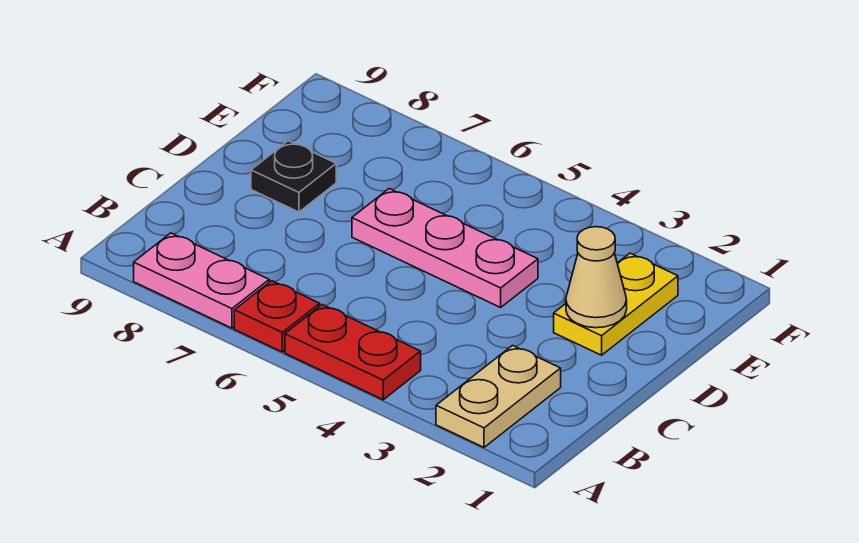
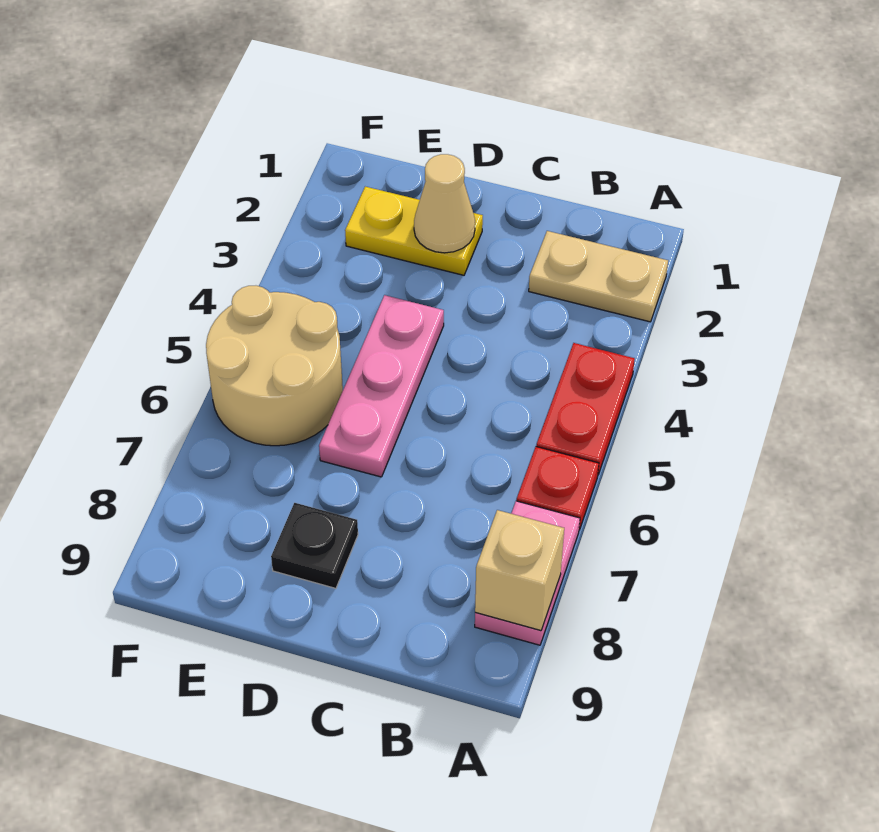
none -> tan brick A8 level 2
none -> tan round brick E5:F6 level 1

